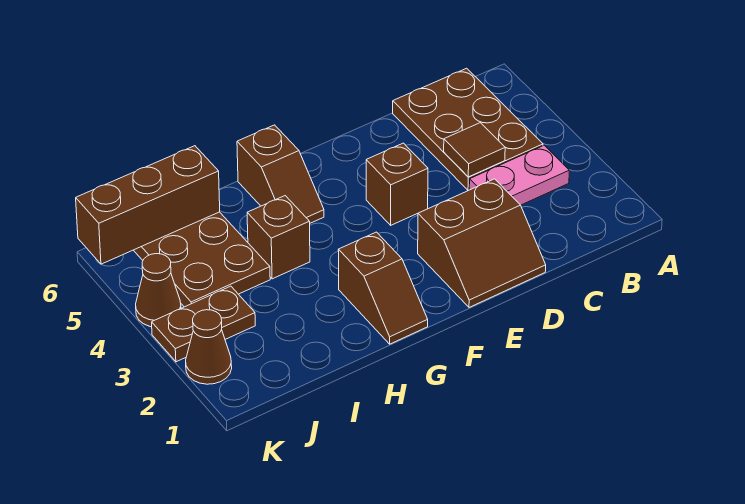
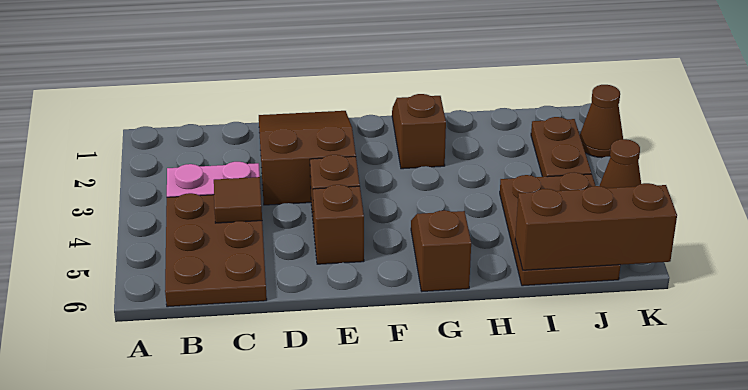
brown slope D1:E2 level 1 top 2 -> brown slope D1:E3 level 1 top 3
brown brick H4 level 1 -> brown brick E5 level 1
brown plate J3:K3 level 1 -> brown plate J2:J3 level 1

